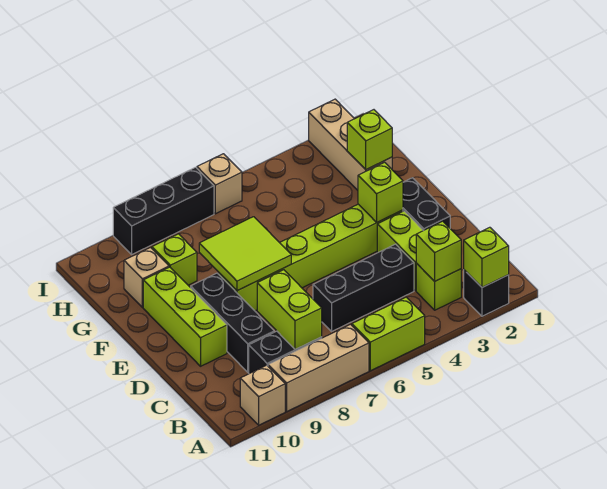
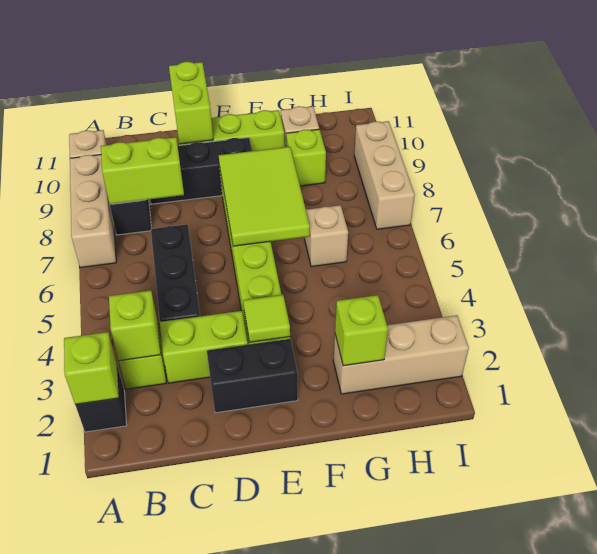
lime brick A5:A6 level 1 -> lime brick D10:D11 level 2
lime brick E3 level 2 -> lime tile E3 level 2
lime tile E7:F8 level 2 -> lime tile E6:F8 level 2
tan brick I6 level 1 -> tan brick G6 level 1
black brick I7:I9 level 1 -> tan brick I7:I9 level 1

